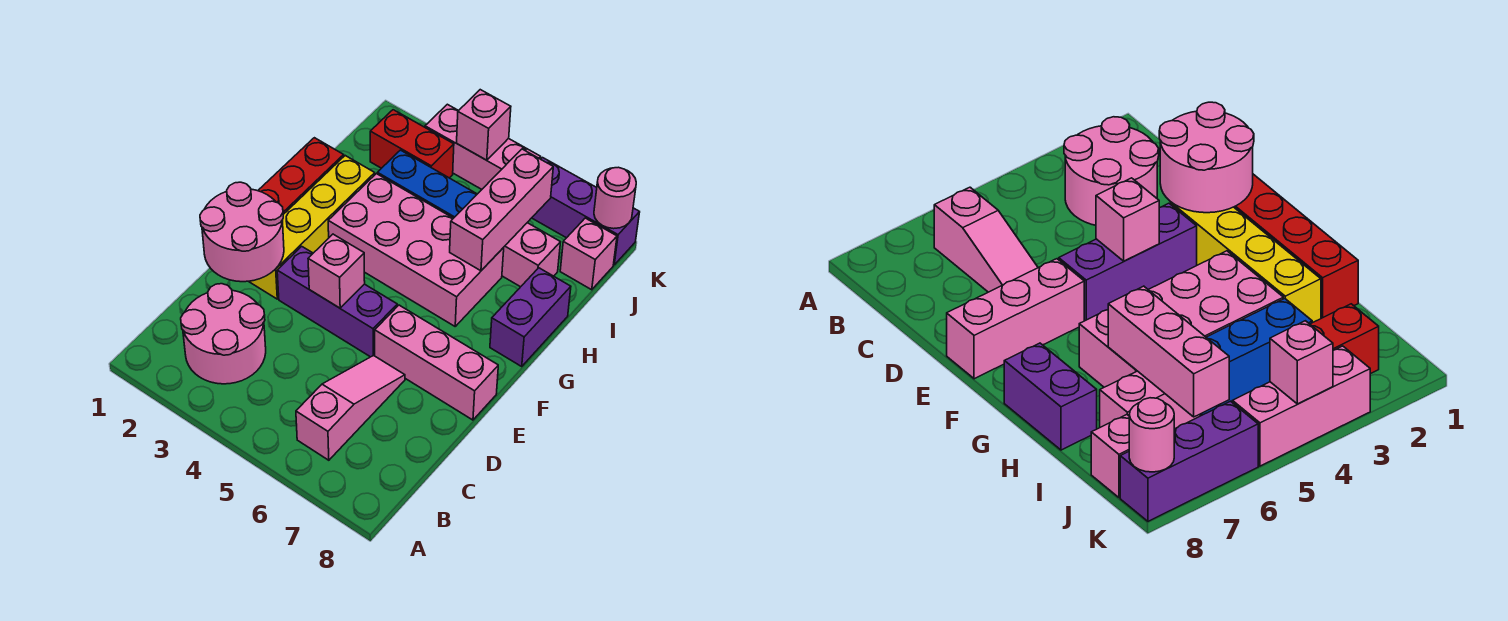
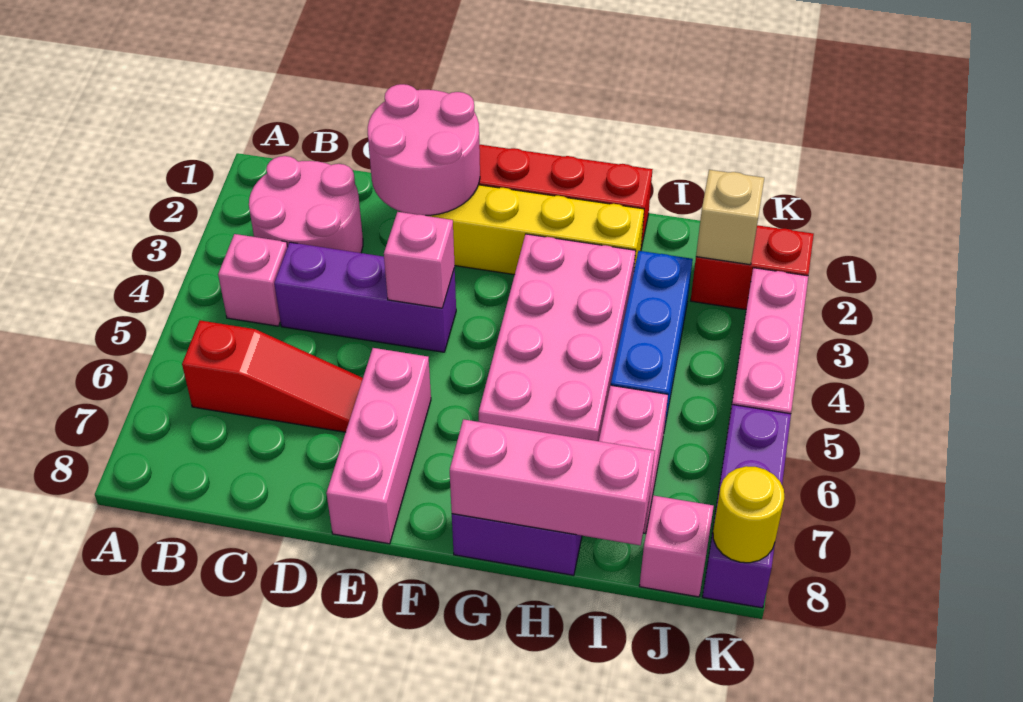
pink slope B6:D6 level 1 top B -> red slope B6:D6 level 1 top B
purple brick E3:E5 level 1 -> purple brick C4:E4 level 1
pink brick H6:J6 level 2 -> pink brick G8:I8 level 2
red brick J2:J3 level 1 -> red brick J2:K2 level 1
none -> tan brick J2 level 2
pink brick K4 level 2 -> pink brick B4 level 1
pink round brick K8 level 2 -> yellow round brick K8 level 2

